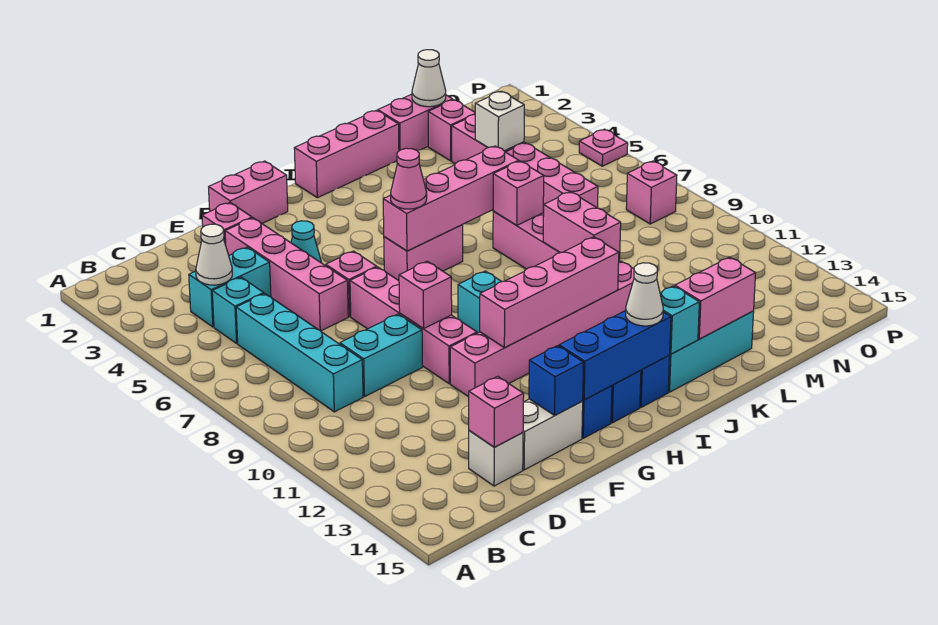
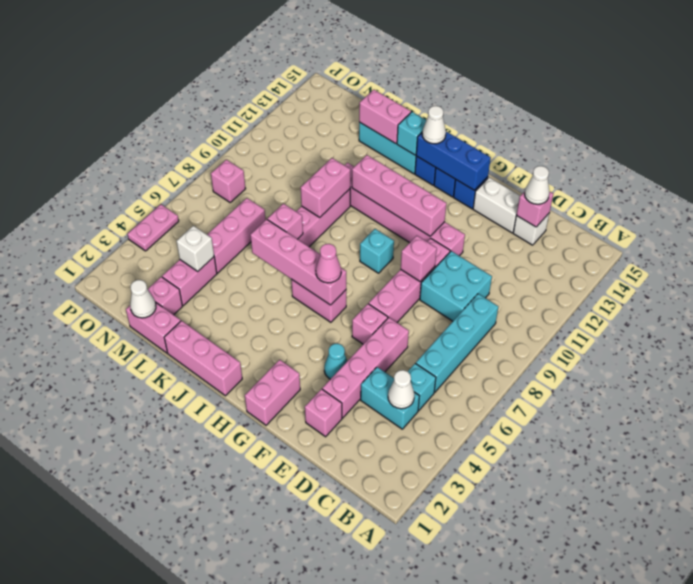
cyan brick D9:E9 level 1 -> cyan brick D9:E10 level 1
none -> white cone D14 level 3
pink brick F1:G1 level 1 -> pink brick G1:G2 level 1
blue brick F14 level 2 -> none
pink plate P5 level 1 -> pink plate P4:P5 level 1

